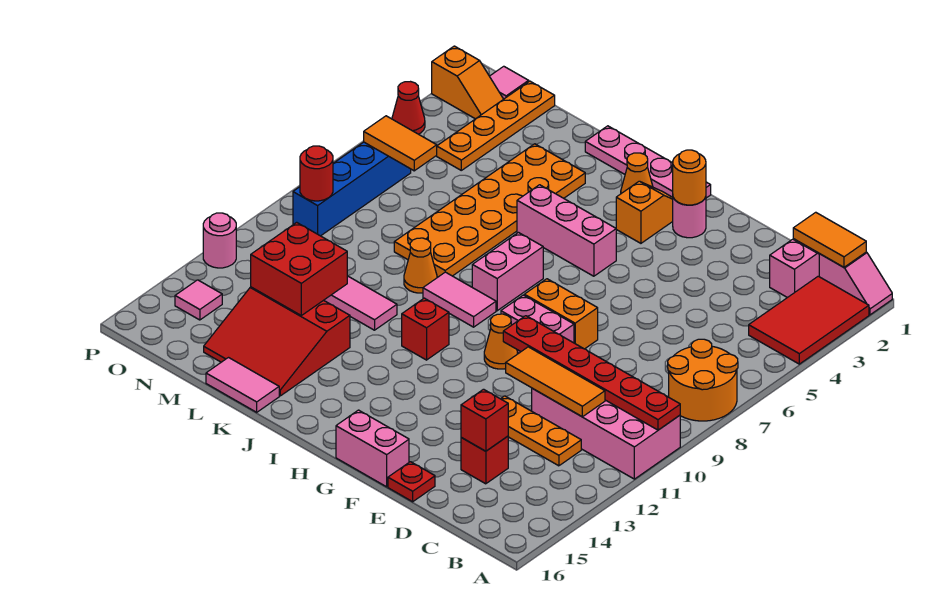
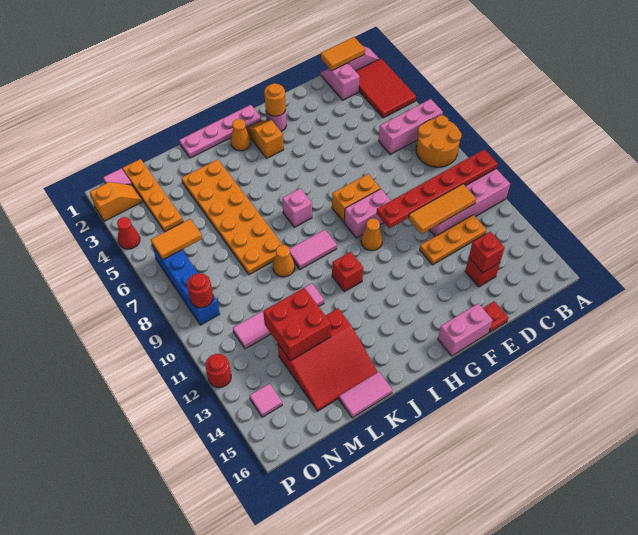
pink brick H5:J5 level 1 -> pink brick A6:C6 level 1
pink brick I7:I8 level 1 -> pink brick I7 level 1
pink round brick P12 level 1 -> red round brick P12 level 1

